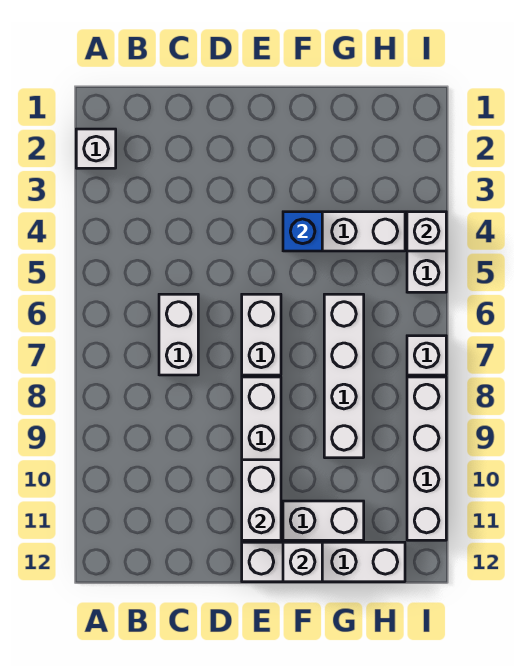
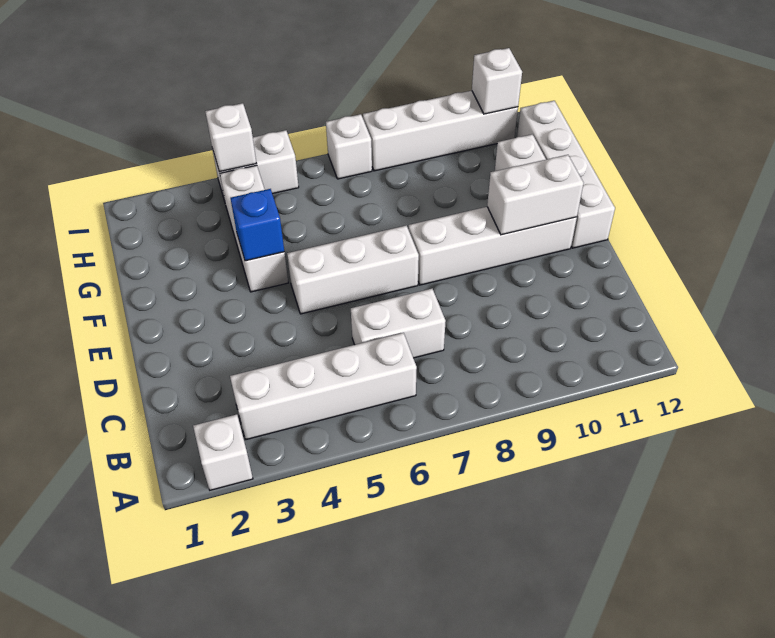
white brick E6:E7 level 1 -> white brick E5:E7 level 1
white brick F12 level 2 -> white brick I11 level 2
white brick G6:G9 level 1 -> white brick B3:B6 level 1

